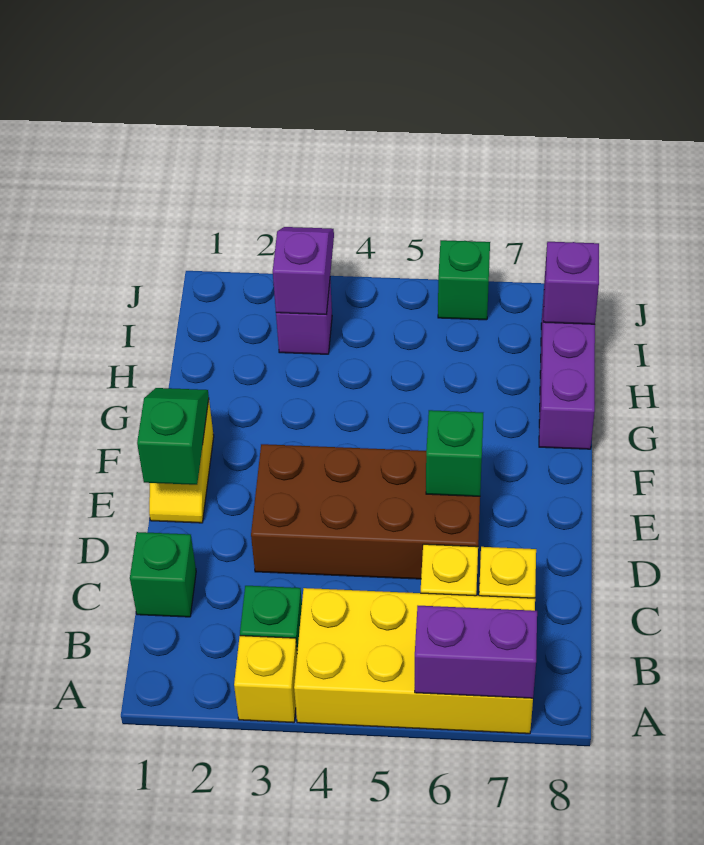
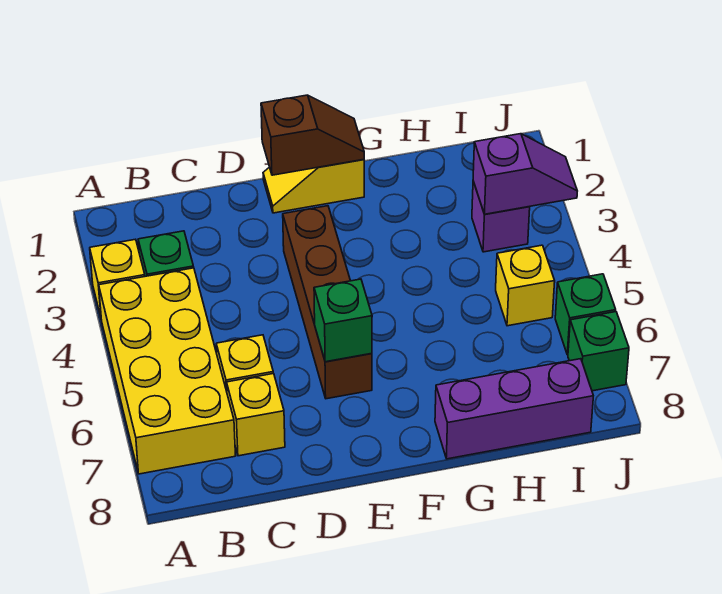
purple brick A6:A7 level 2 -> none
green brick C1 level 1 -> green brick J7 level 1
brown brick D3:E6 level 1 -> brown brick E3:E6 level 1
green slope E1:F1 level 2 top E -> brown slope E1:F1 level 2 top E
none -> yellow brick I5 level 1
purple brick I8 level 2 -> none

